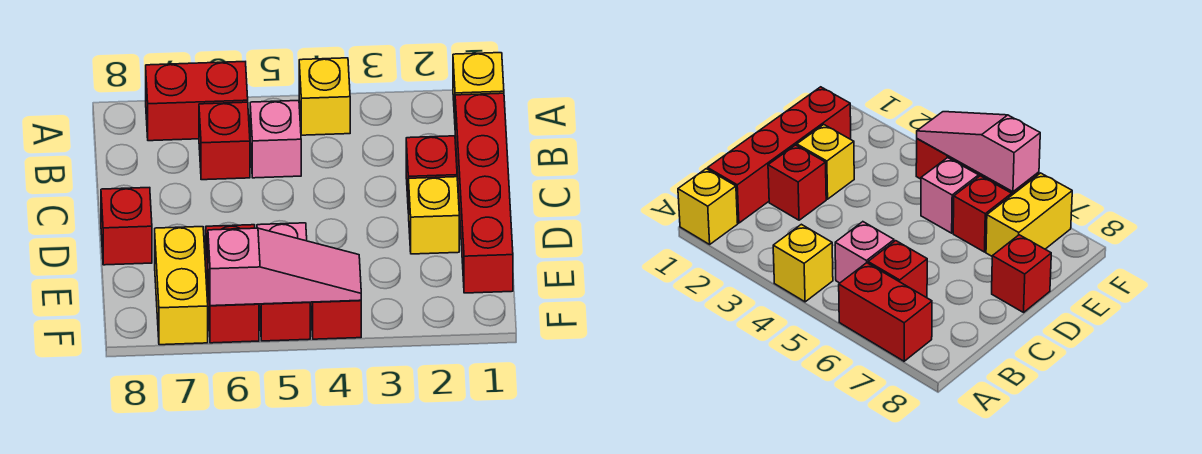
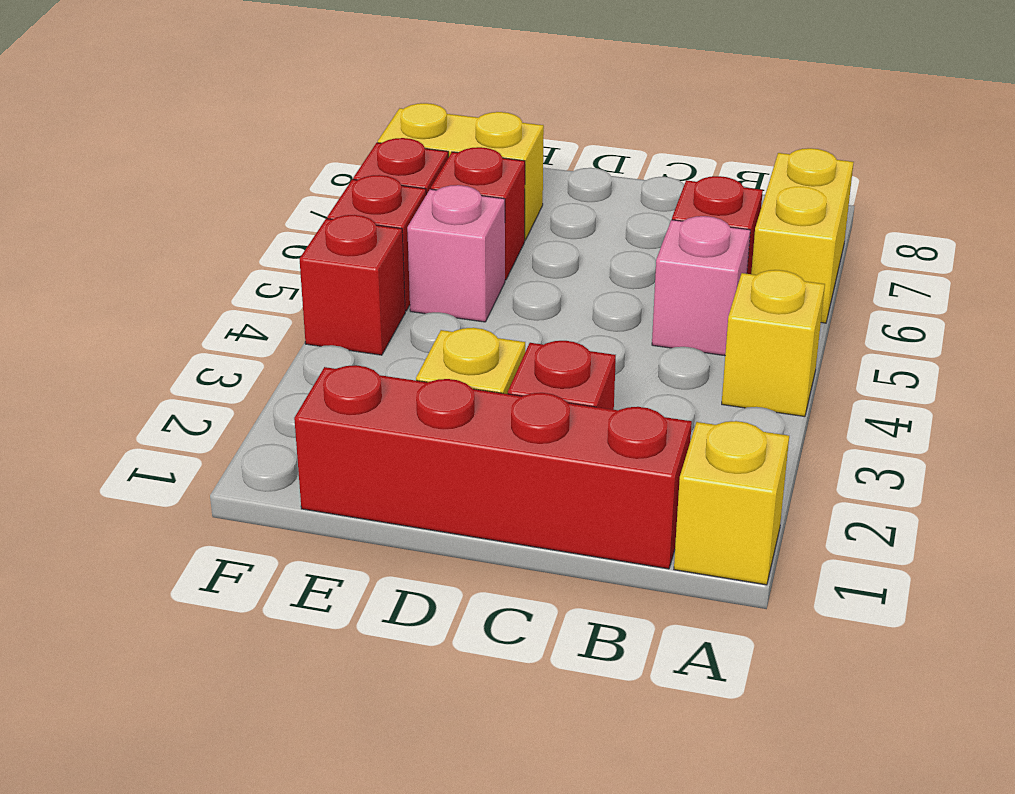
red brick A6:A7 level 1 -> yellow brick A6:A7 level 1
red brick D8 level 1 -> none
pink slope F4:F6 level 2 top 6 -> none

